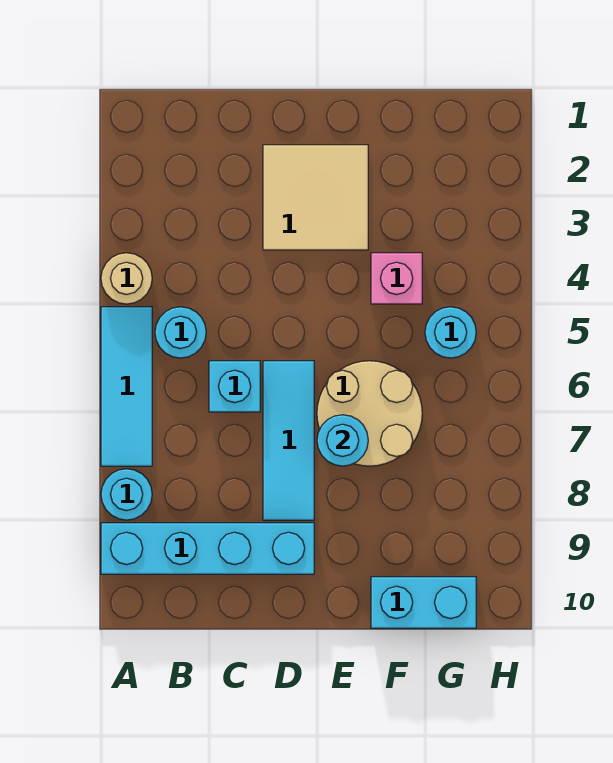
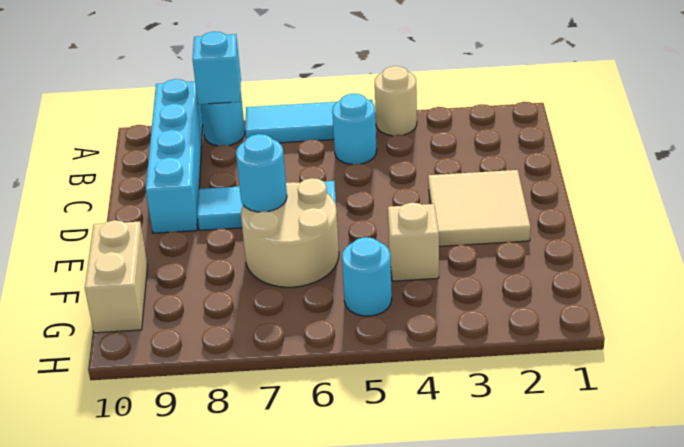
cyan brick C6 level 1 -> cyan brick A8 level 2
pink brick F4 level 1 -> tan brick F4 level 1
cyan brick F10:G10 level 1 -> tan brick F10:G10 level 1

